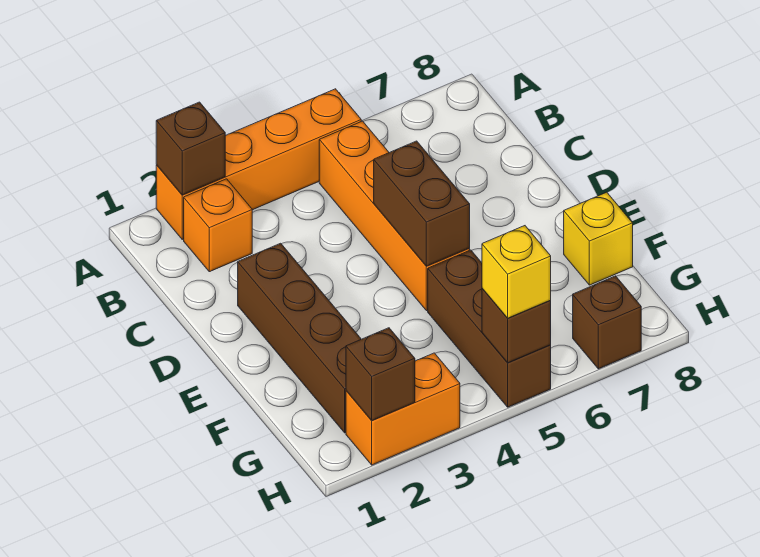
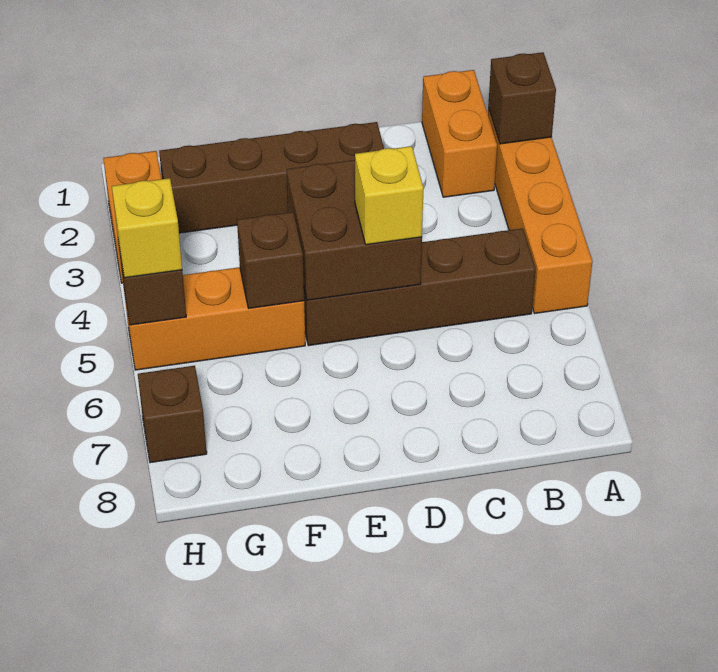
orange brick B2 level 1 -> orange brick B1:B2 level 1
orange brick B5:E5 level 1 -> brown brick B5:E5 level 1
brown brick D5:E5 level 2 -> brown brick D4:E5 level 2
brown brick F5:H5 level 1 -> orange brick F5:H5 level 1
yellow brick F8 level 1 -> yellow brick D5 level 3
brown brick H2 level 2 -> brown brick F5 level 2

